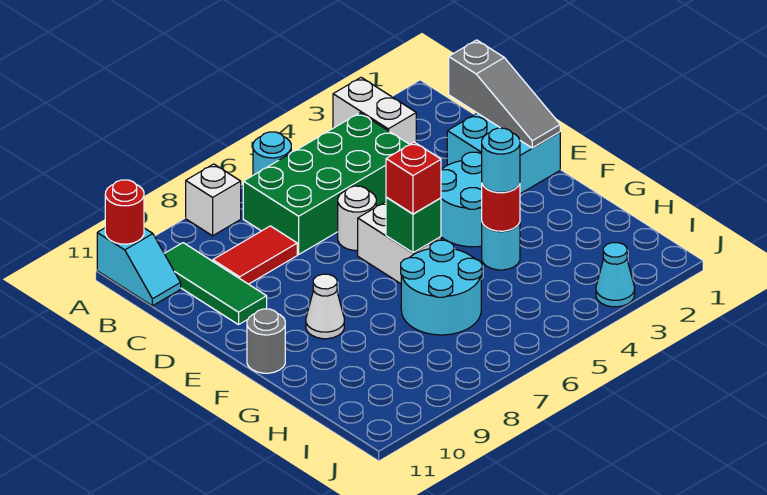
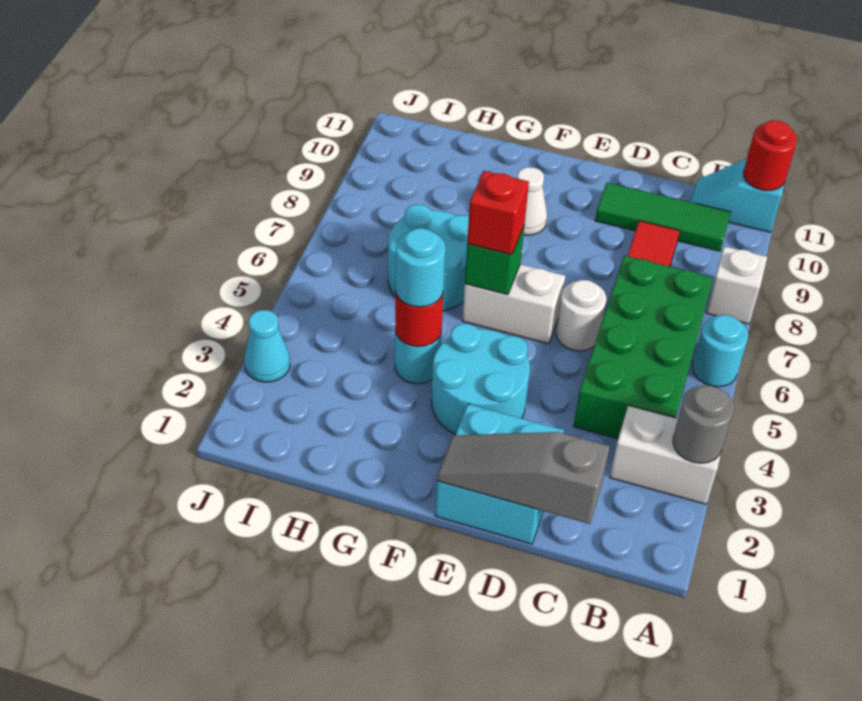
grey round brick F11 level 1 -> grey round brick A3 level 2

